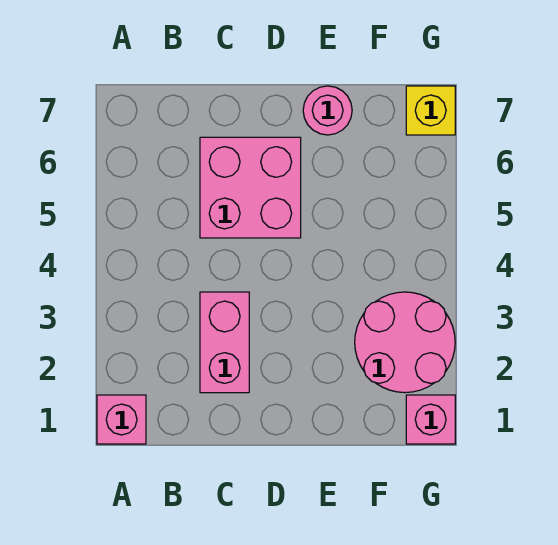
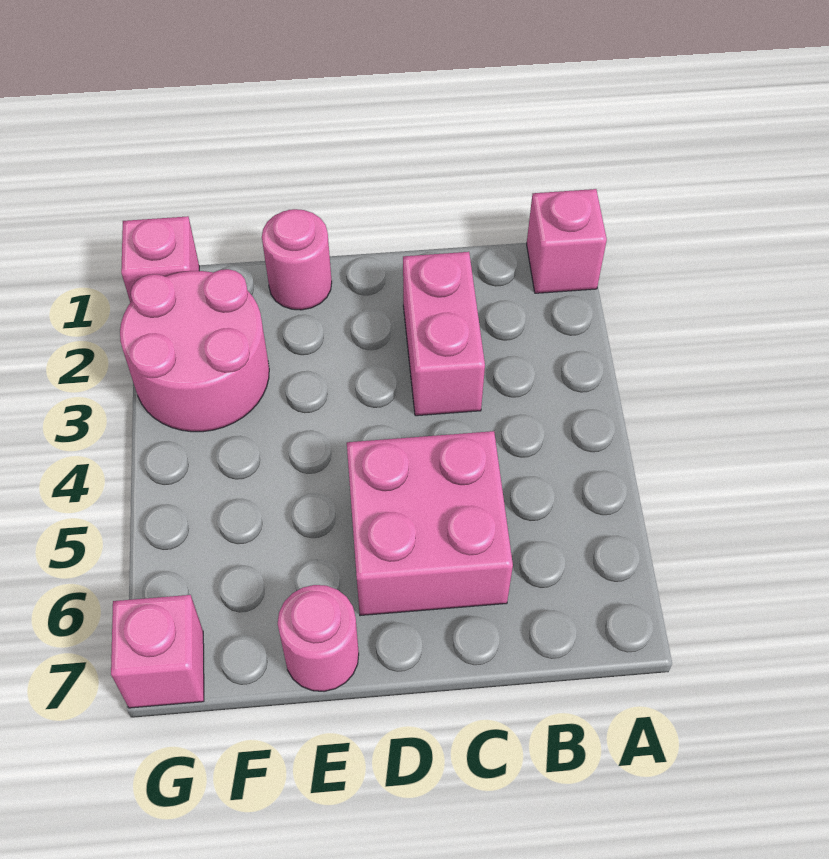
none -> pink round brick E1 level 1
yellow brick G7 level 1 -> pink brick G7 level 1

